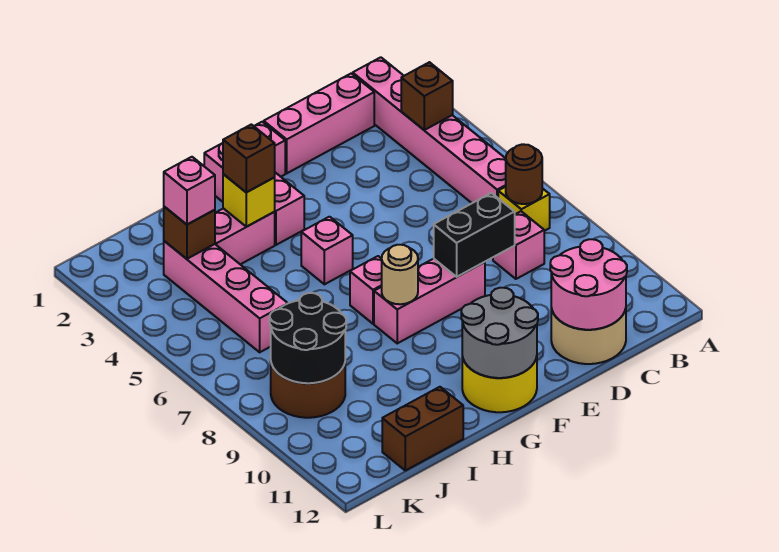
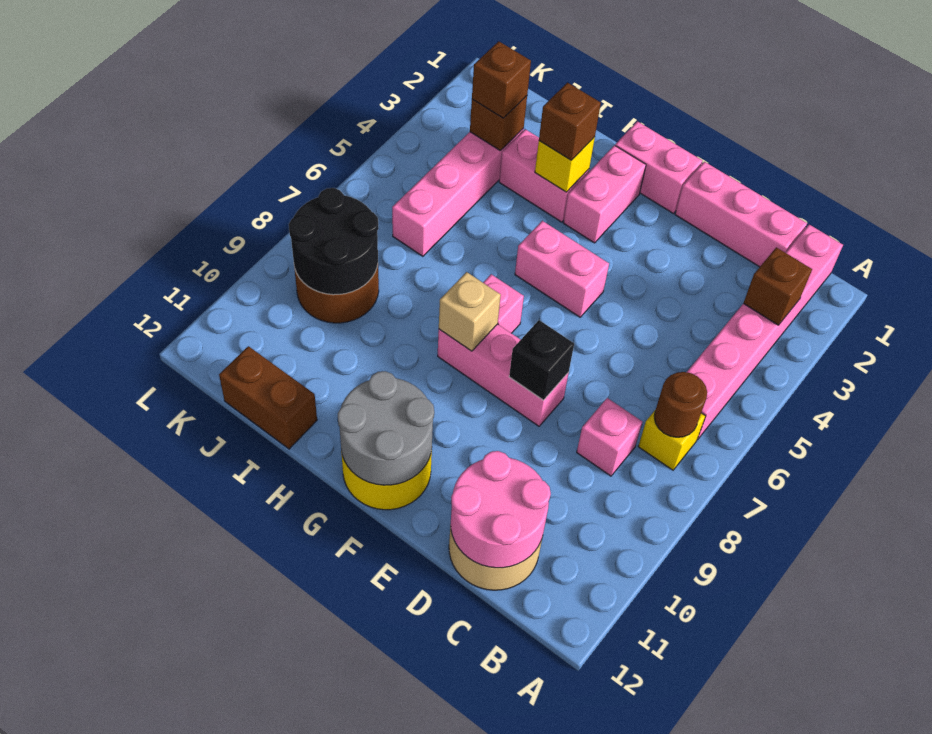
black brick D8:E8 level 2 -> black brick E8 level 2
pink brick G5 level 1 -> pink brick F5:G5 level 1
tan round brick G8 level 2 -> tan brick G8 level 2
pink brick J3 level 3 -> brown brick J3 level 3

